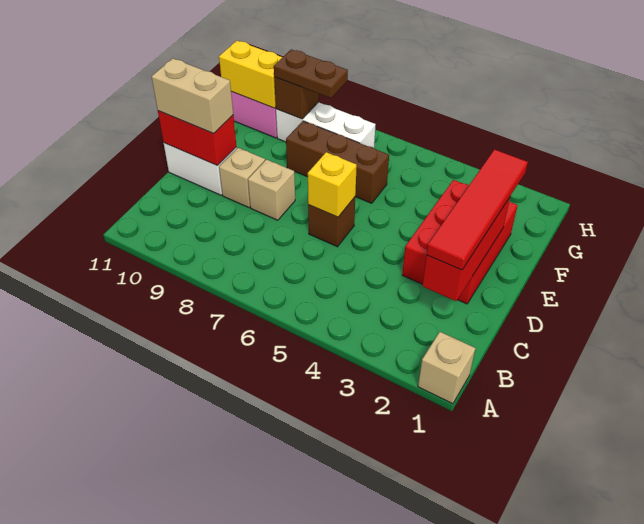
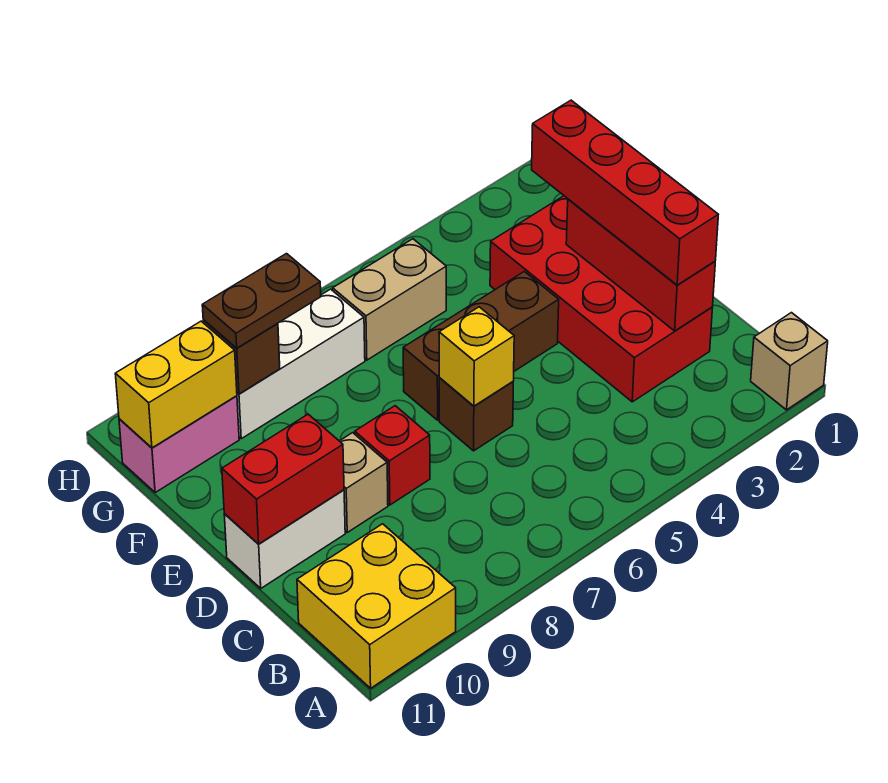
none -> yellow brick A10:B11 level 1
red tile C2:F2 level 3 -> red brick C2:F2 level 3
red brick D2:F3 level 1 -> red brick C2:F3 level 1
tan brick D8 level 1 -> red brick D8 level 1
tan brick D10:D11 level 3 -> tan brick G5:G6 level 1
brown brick F6:F8 level 1 -> brown brick E4:E6 level 1

